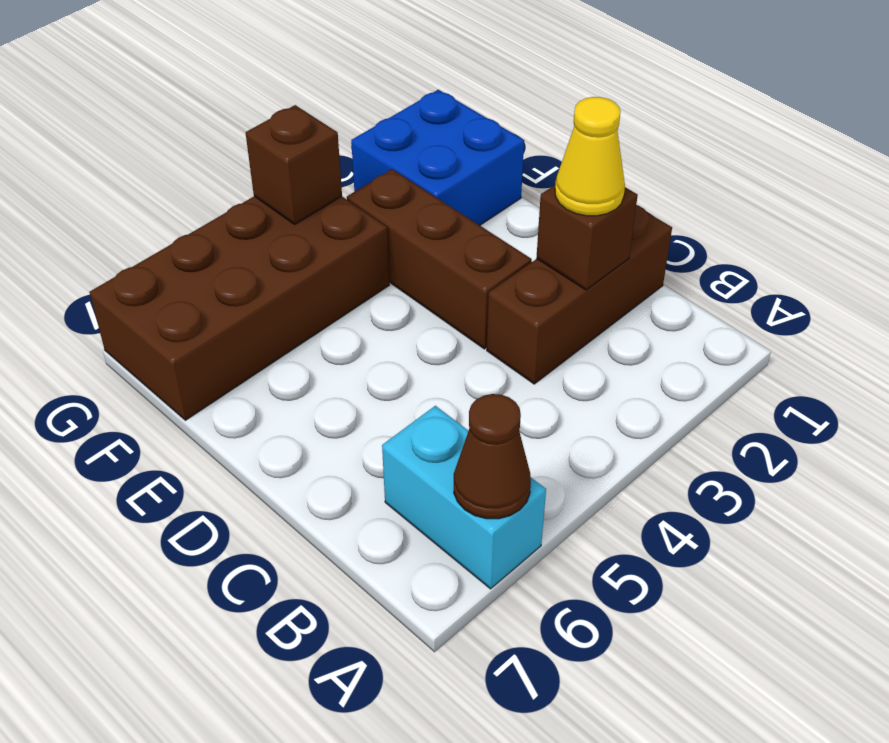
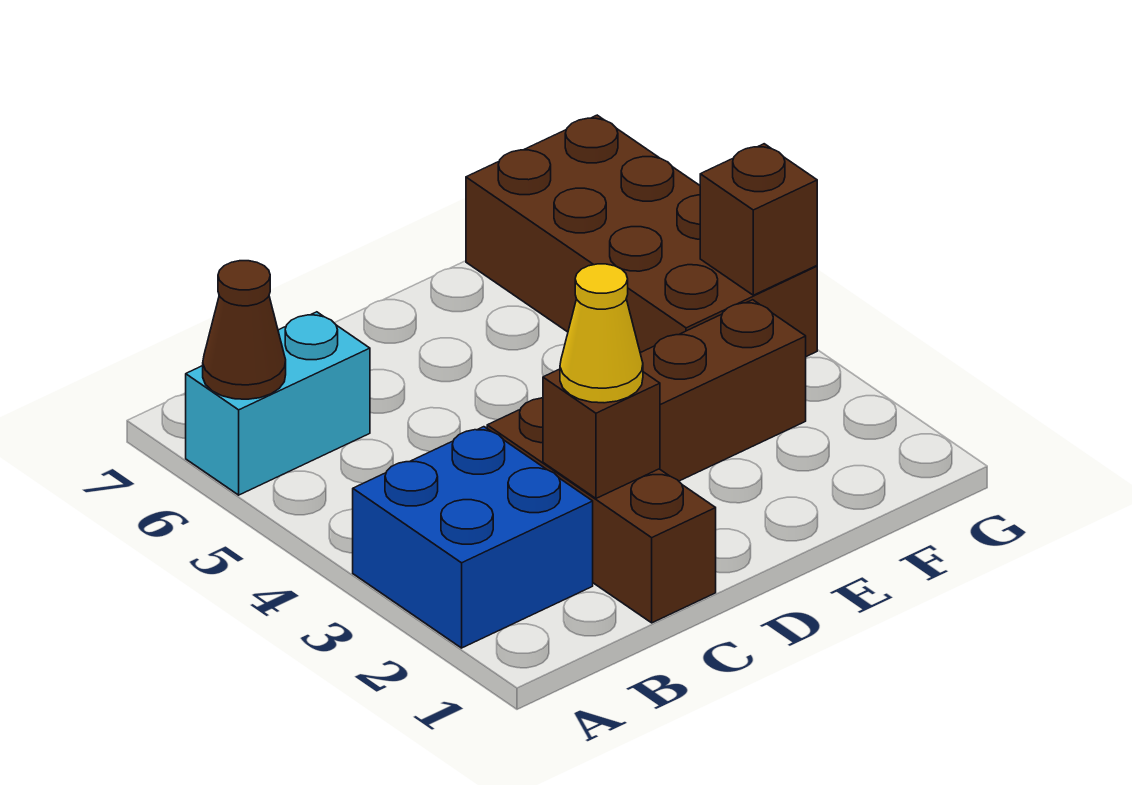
blue brick F1:G2 level 1 -> blue brick A2:B3 level 1

